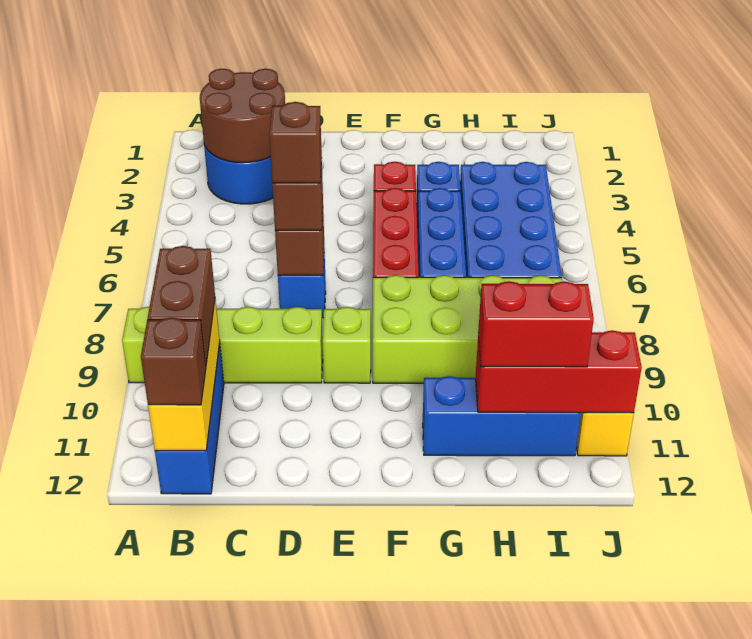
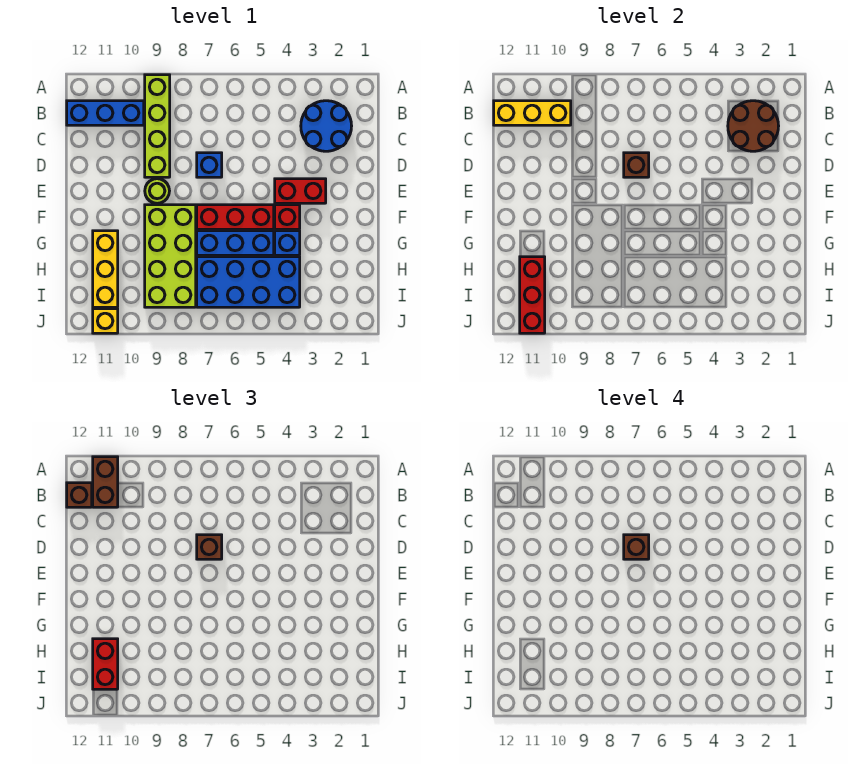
brown brick B10:B11 level 3 -> brown brick A11:B11 level 3
none -> red brick E3:E4 level 1
lime brick E9 level 1 -> lime round brick E9 level 1
blue brick G11:I11 level 1 -> yellow brick G11:I11 level 1

